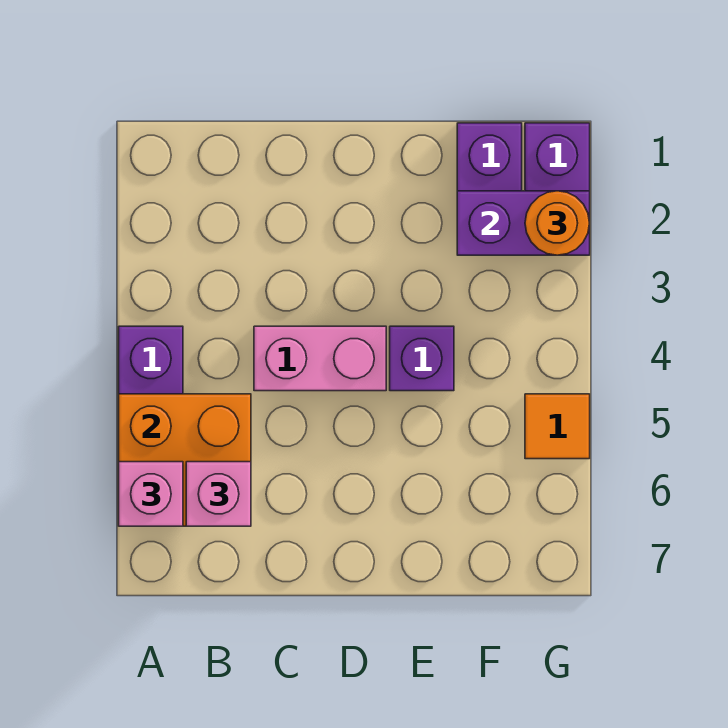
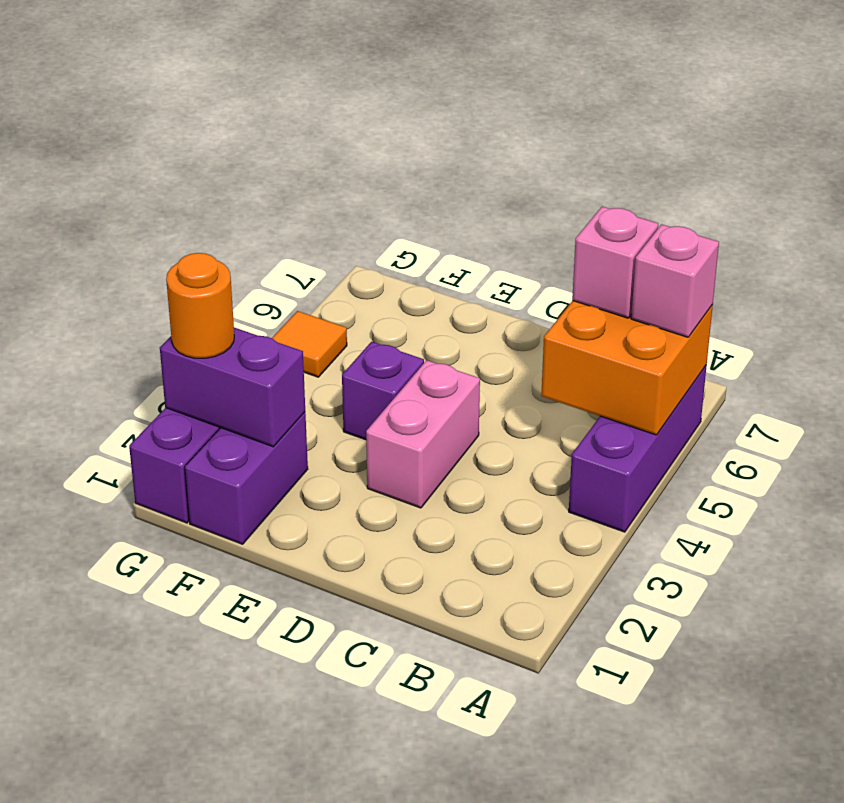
pink brick C4:D4 level 1 -> pink brick D3:D4 level 1

